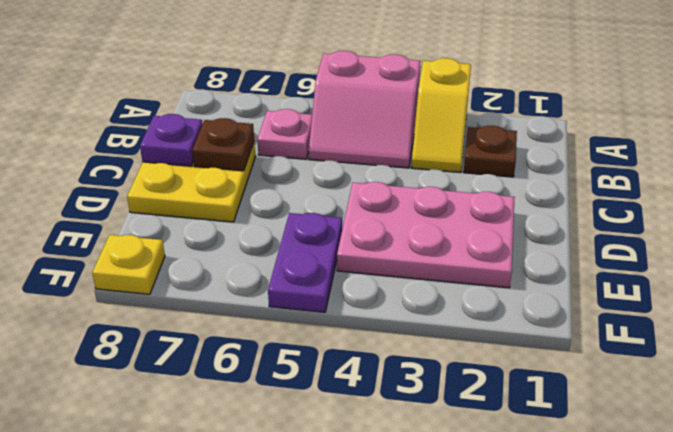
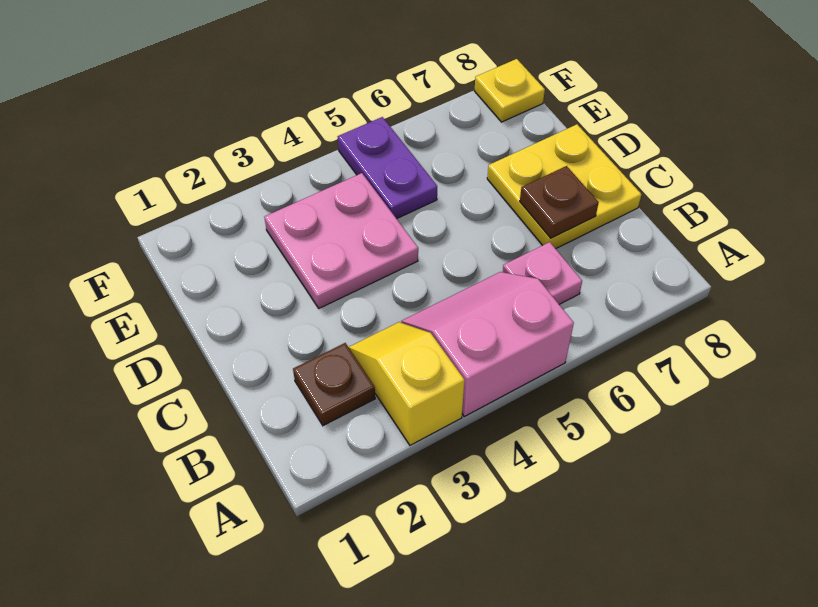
purple plate C8 level 2 -> none
pink plate D2:E4 level 1 -> pink plate D3:E4 level 1

